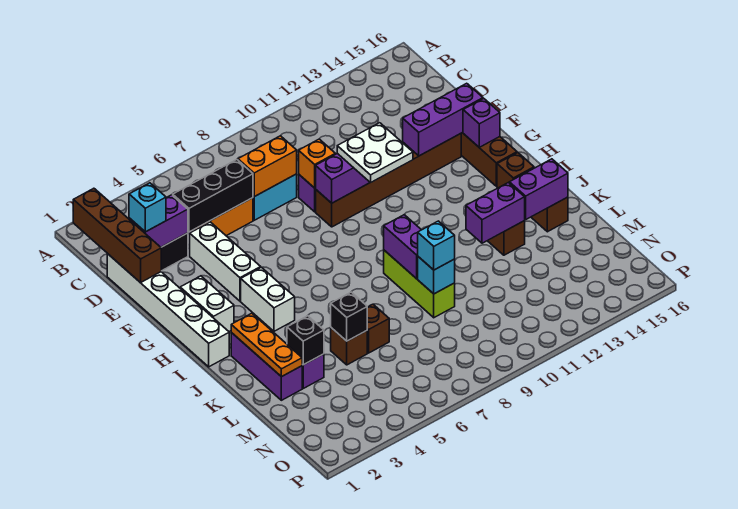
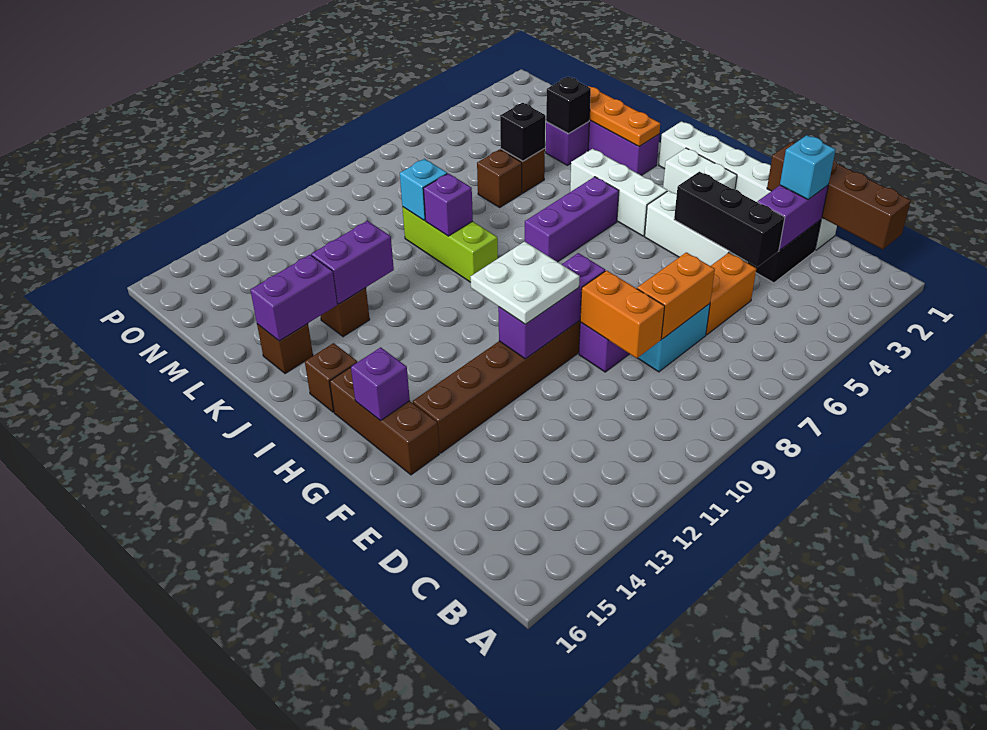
black brick D4:D6 level 2 -> black brick D4:F4 level 2
orange brick E9 level 2 -> orange brick D9:E9 level 2
purple brick F13:F15 level 2 -> purple brick I5:I7 level 1
white brick H4:I4 level 1 -> white brick H4:J4 level 1
purple brick J9:K9 level 2 -> purple brick K9 level 2
cyan brick L9 level 3 -> none

